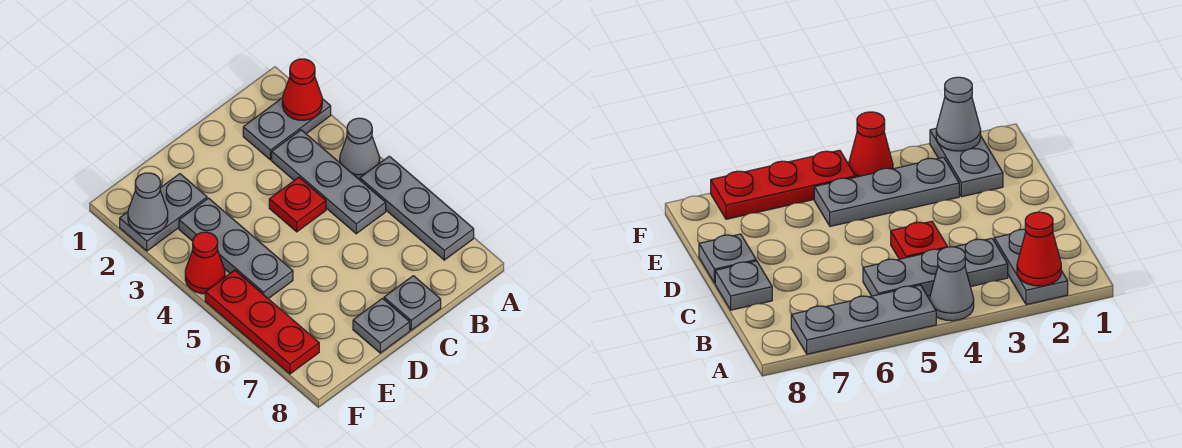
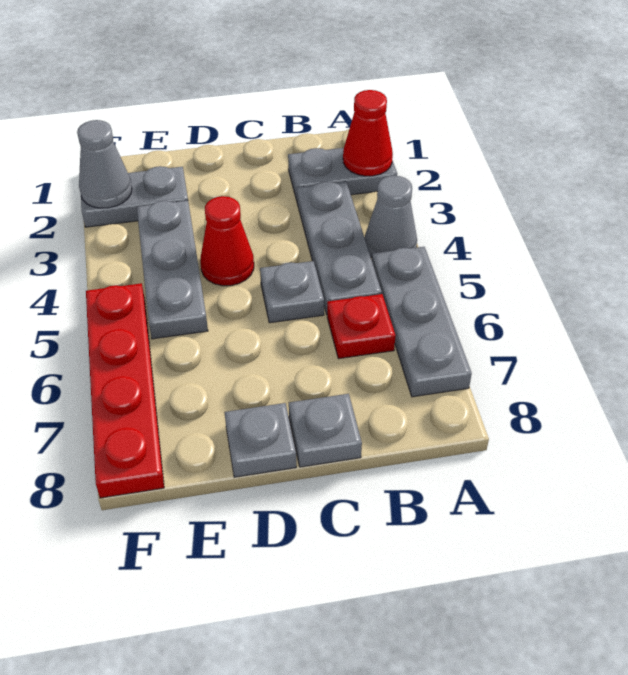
red plate C4 level 1 -> red plate B6 level 1
none -> grey plate C5 level 1
red cone F4 level 1 -> red cone D4 level 1
red plate F5:F7 level 1 -> red plate F5:F8 level 1

